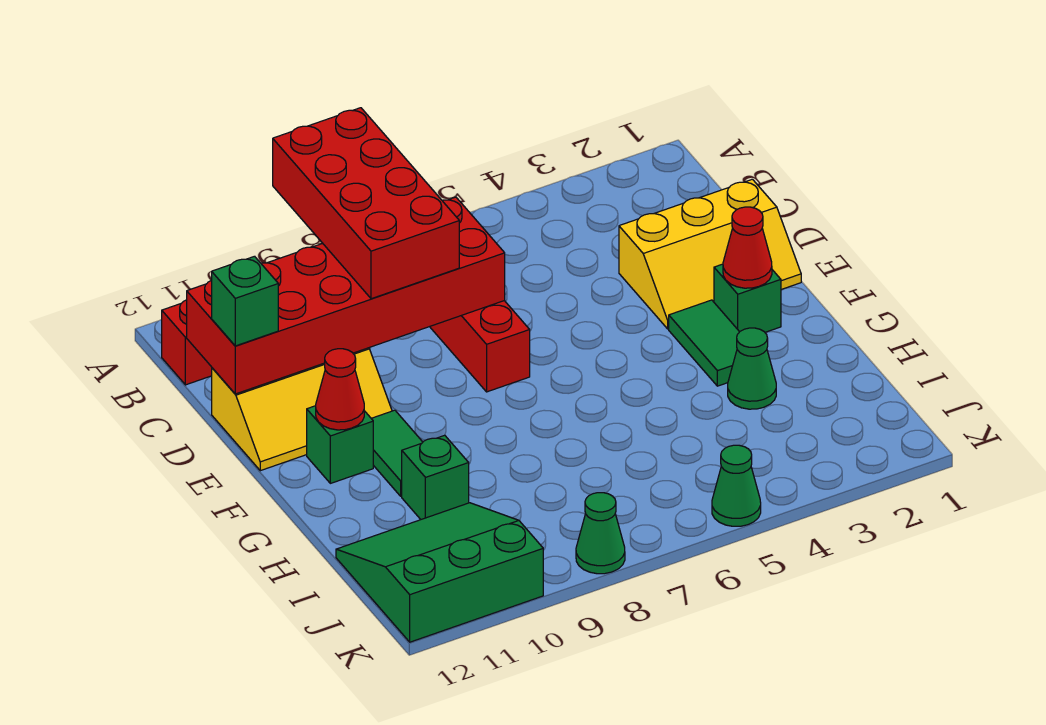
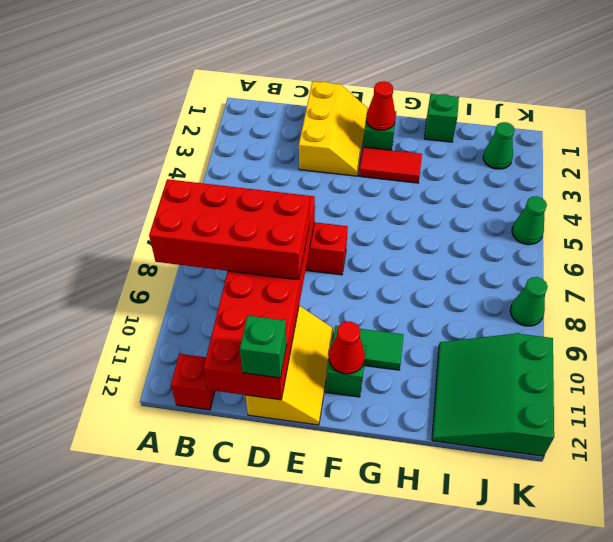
green tile F3:G3 level 1 -> red tile F3:G3 level 1
green cone H3 level 1 -> green cone J2 level 1
green brick H10 level 1 -> green brick H1 level 1

